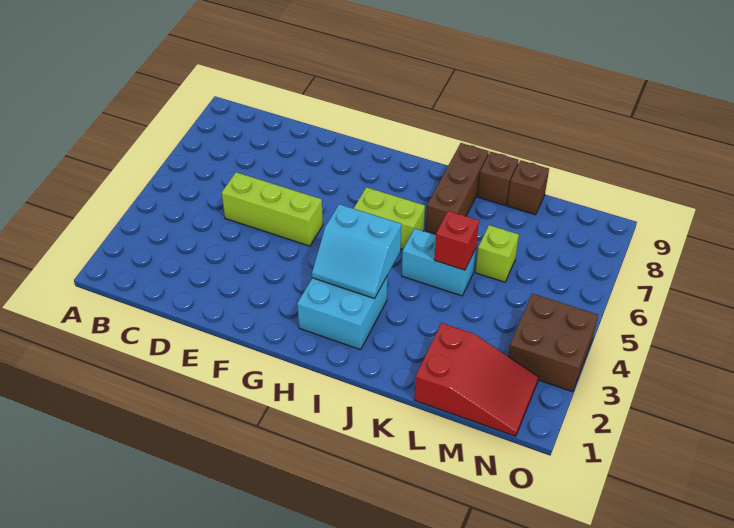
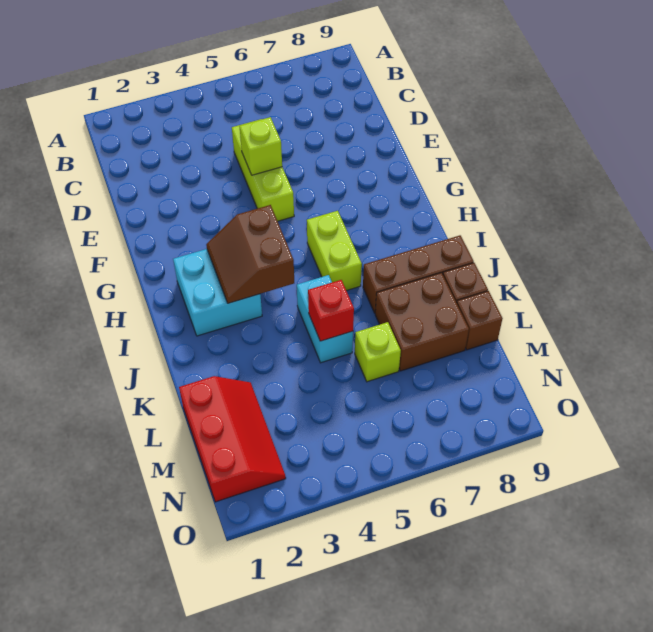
none -> lime brick E5 level 2
cyan slope H3:I4 level 2 top 4 -> brown slope H3:I4 level 2 top 4
red slope L1:N2 level 1 top L -> red slope L1:N2 level 1 top 1
brown brick N3:O4 level 1 -> brown brick K7:L8 level 1

